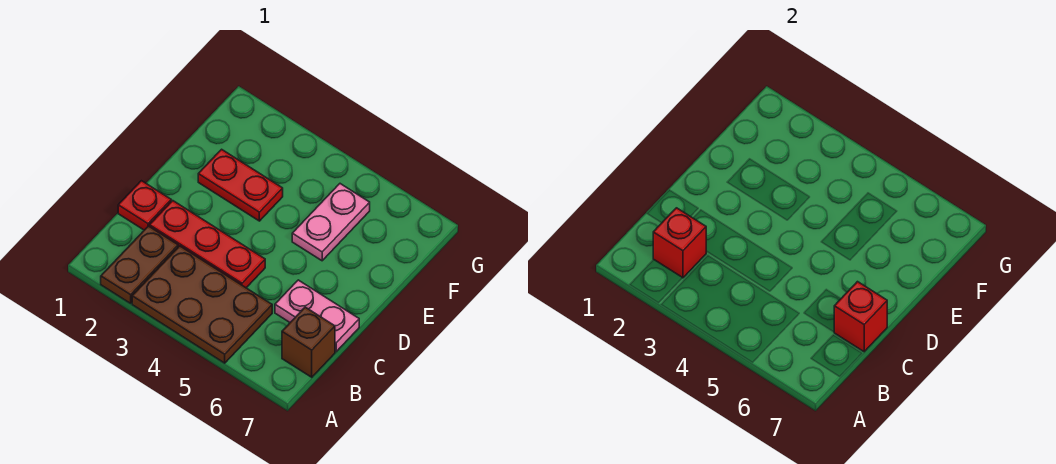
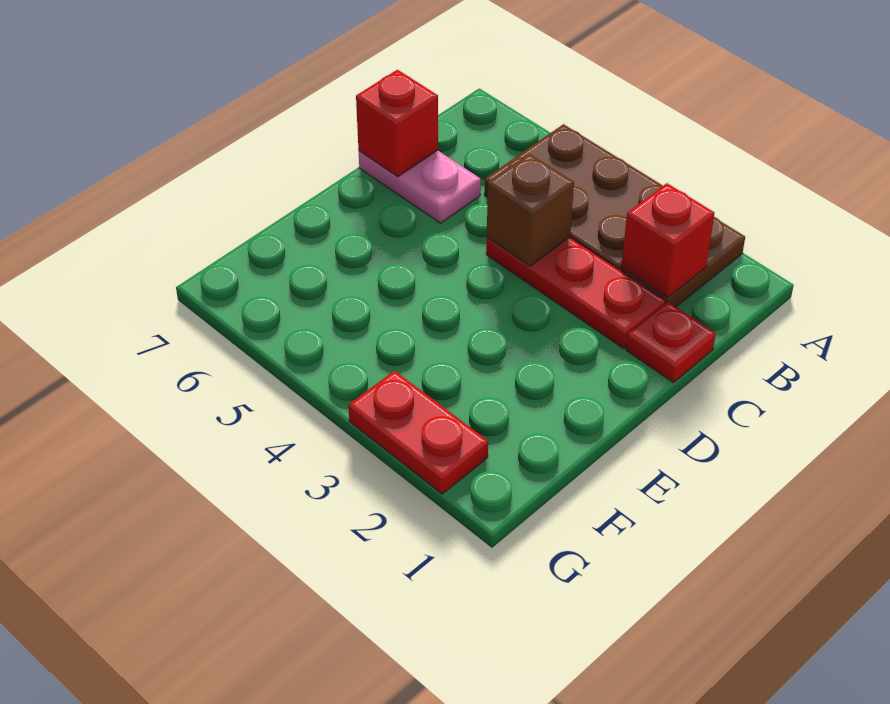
brown brick B7 level 1 -> brown brick C4 level 2
red plate E2:E3 level 1 -> red plate G2:G3 level 1
pink plate E5:F5 level 1 -> none

